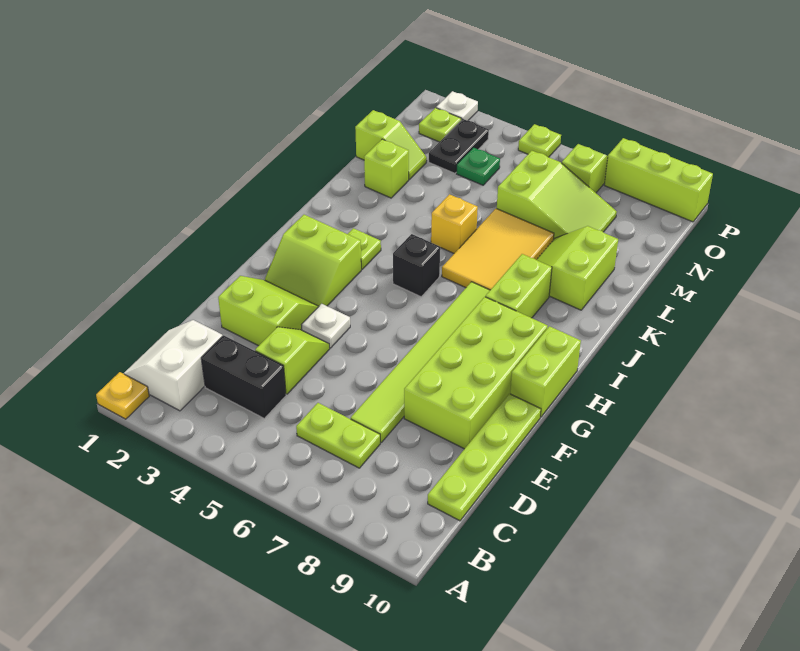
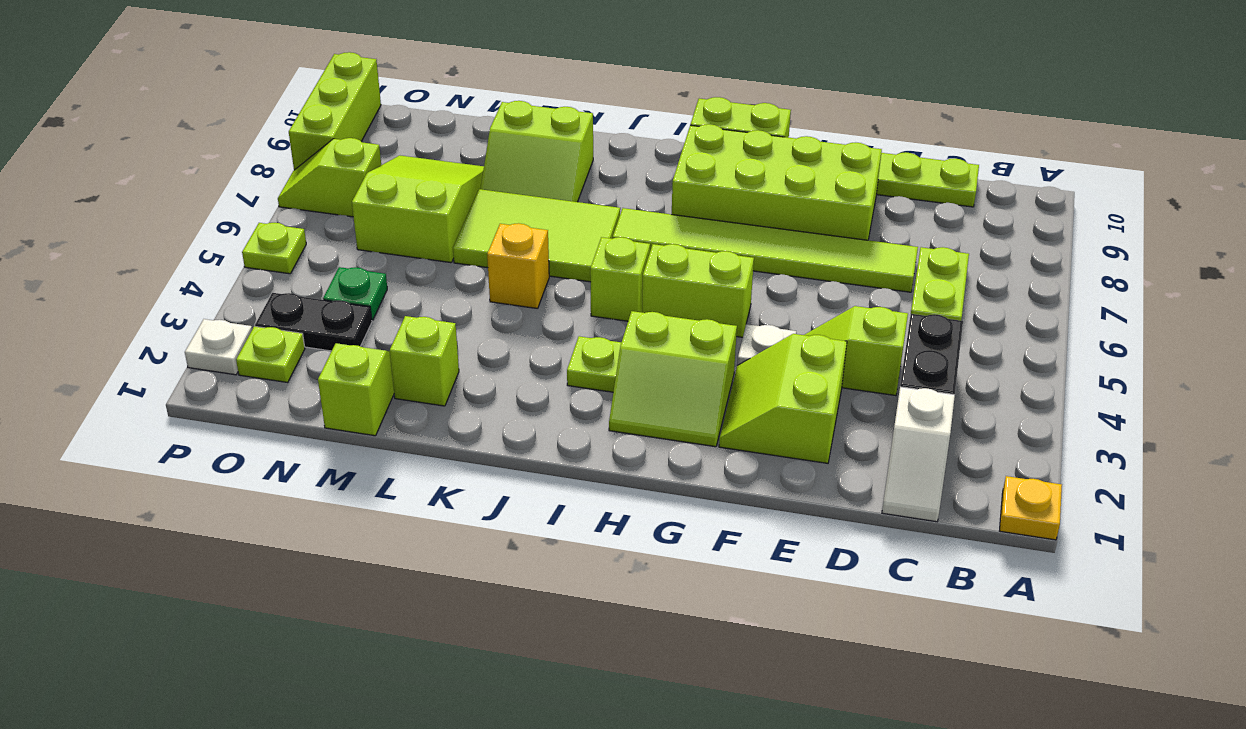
white slope B1:C2 level 1 top 2 -> white slope C1:C2 level 1 top 2
lime slope G2:H3 level 1 top H -> lime slope G2:H3 level 1 top 3
black brick I5 level 1 -> lime brick I5 level 1
lime brick I8:J8 level 1 -> lime brick G5:H5 level 1
yellow tile J6:L7 level 1 -> lime tile J6:L7 level 1

